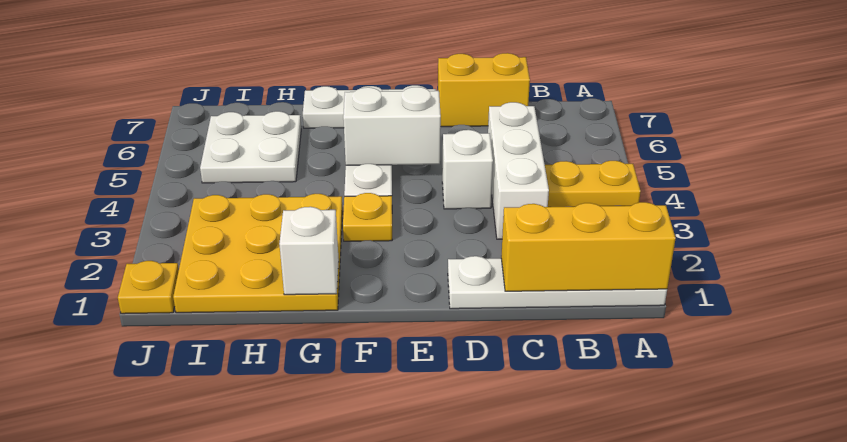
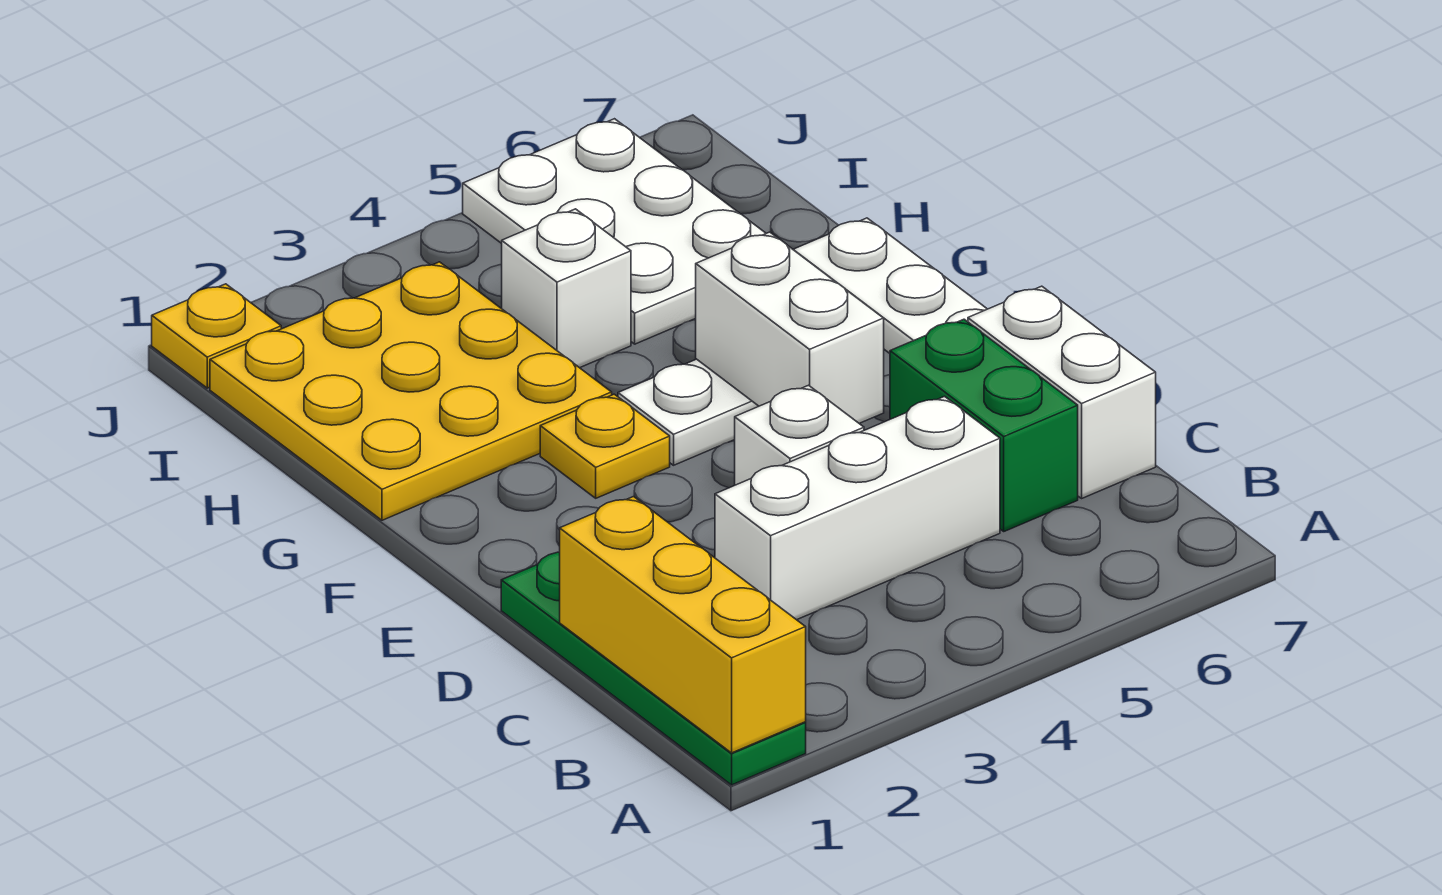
white plate A1:D1 level 1 -> green plate A1:D1 level 1
yellow plate A4:B4 level 1 -> none
none -> green brick C6:D6 level 1
yellow brick C7:D7 level 1 -> white brick C7:D7 level 1
white brick G1 level 2 -> white brick H4 level 1
white plate H5:I6 level 1 -> white plate H5:J6 level 1

